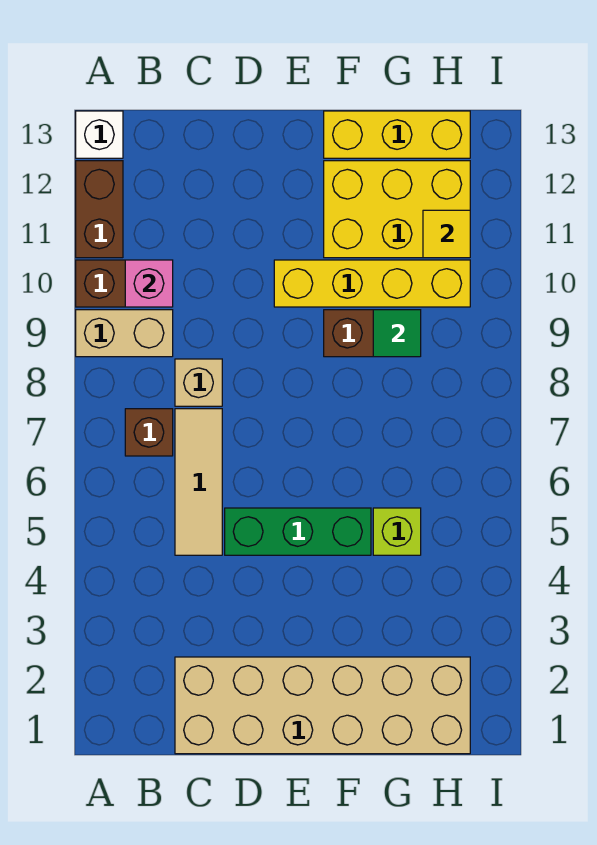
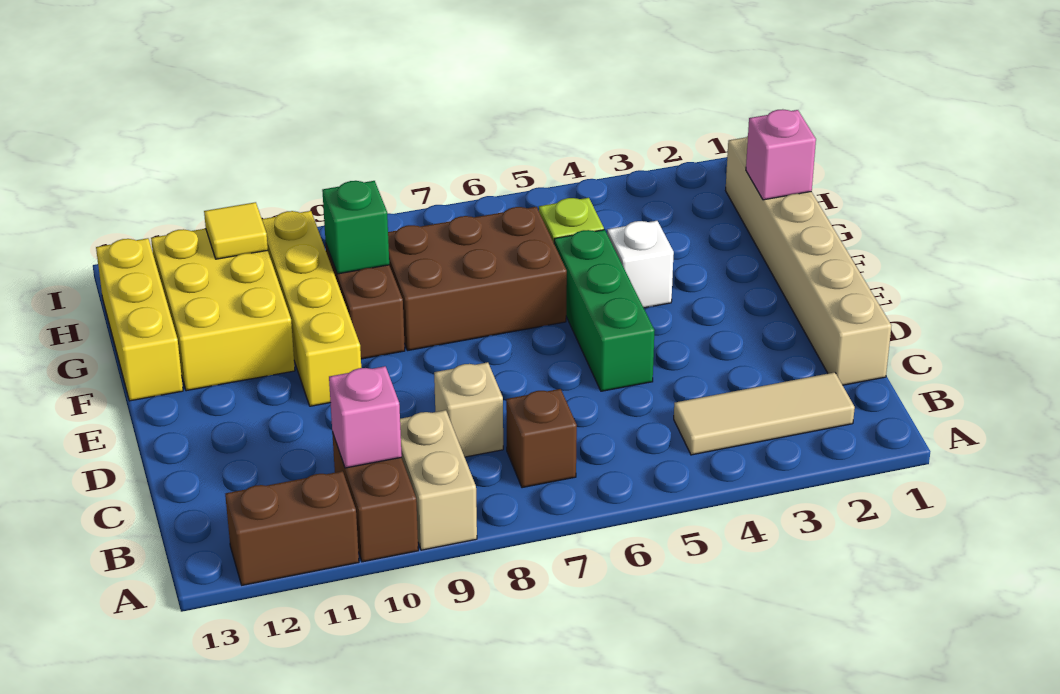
white brick A13 level 1 -> white brick F4 level 1
tan brick C1:H2 level 1 -> tan brick C1:H1 level 1
tan tile C5:C7 level 1 -> tan tile B2:B4 level 1
none -> brown brick F6:G8 level 1
none -> pink brick G1 level 2
green tile G9 level 2 -> green brick G9 level 2

